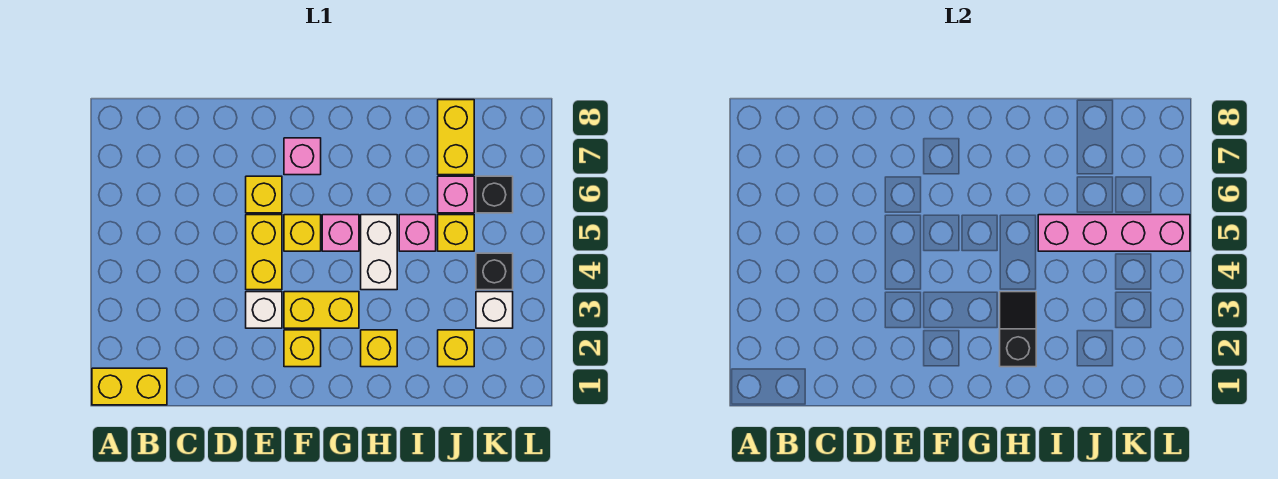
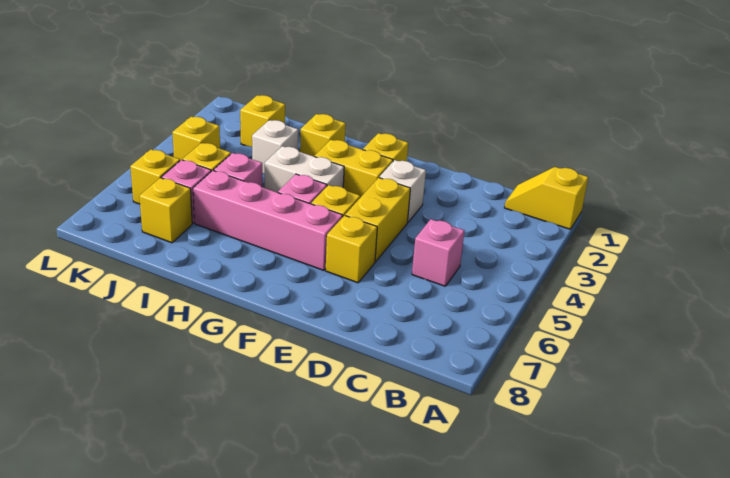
yellow brick A1:B1 level 1 -> yellow slope A1:B1 level 1 top A
pink brick F7 level 1 -> pink brick C5 level 1
black slope H2:H3 level 2 top 2 -> none
white brick H4:H5 level 1 -> white brick G4:H4 level 1
pink brick I5:L5 level 2 -> pink brick F6:I6 level 1
yellow brick J7:J8 level 1 -> yellow brick J7 level 1
white brick K3 level 1 -> white brick I3 level 1
black brick K4 level 1 -> yellow brick K4 level 1
black brick K6 level 1 -> yellow brick K6 level 1

